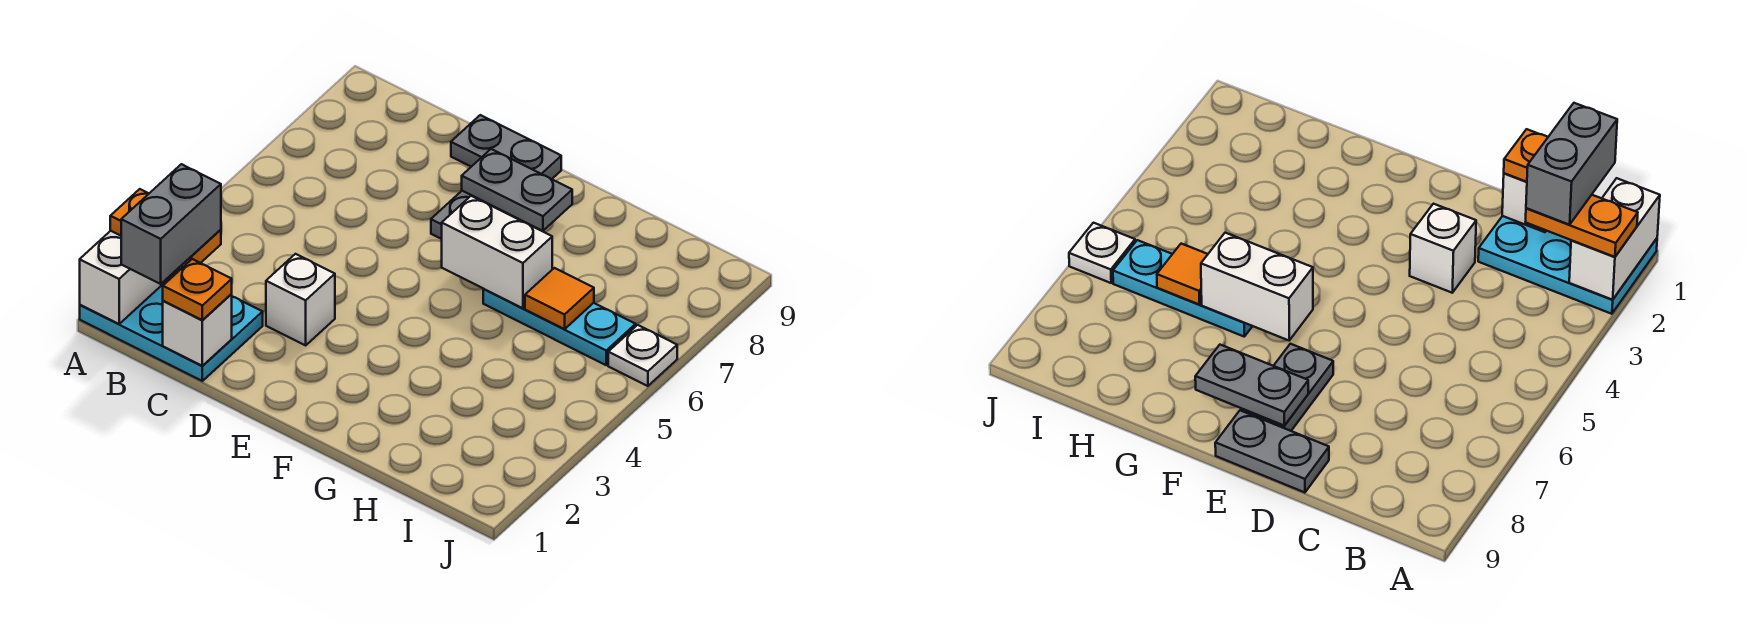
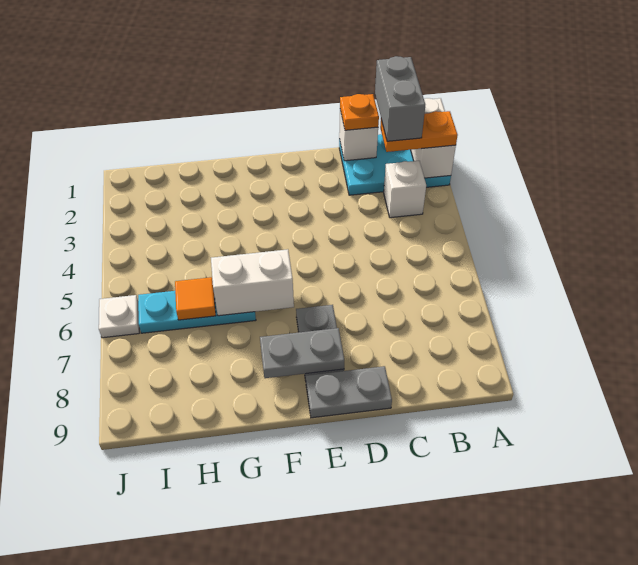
white brick D3 level 1 -> white brick B3 level 1

